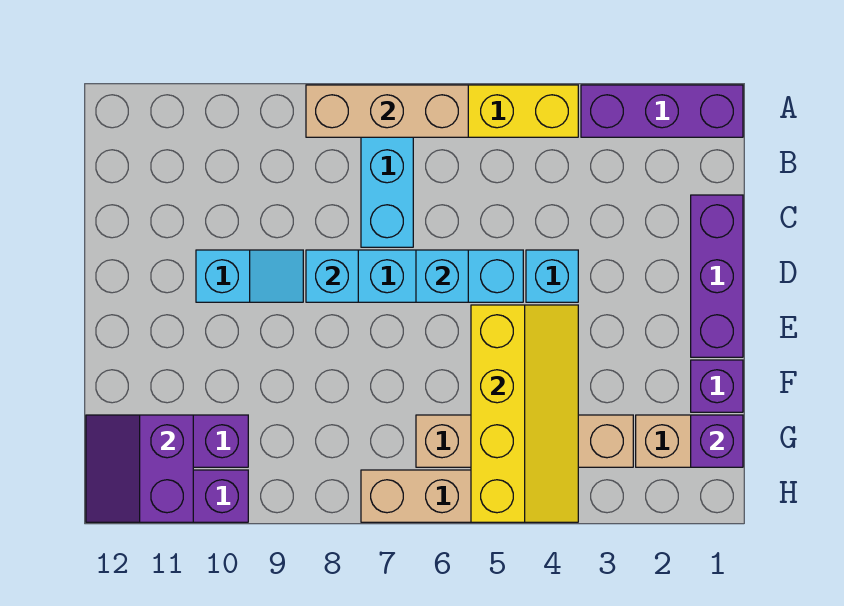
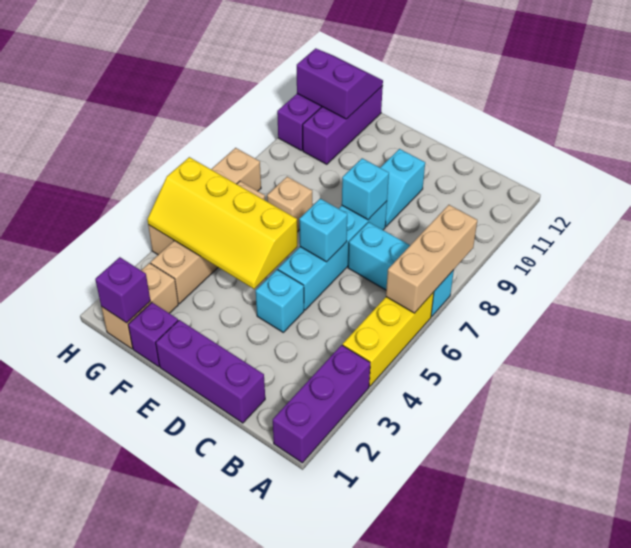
none -> tan brick F7 level 1

